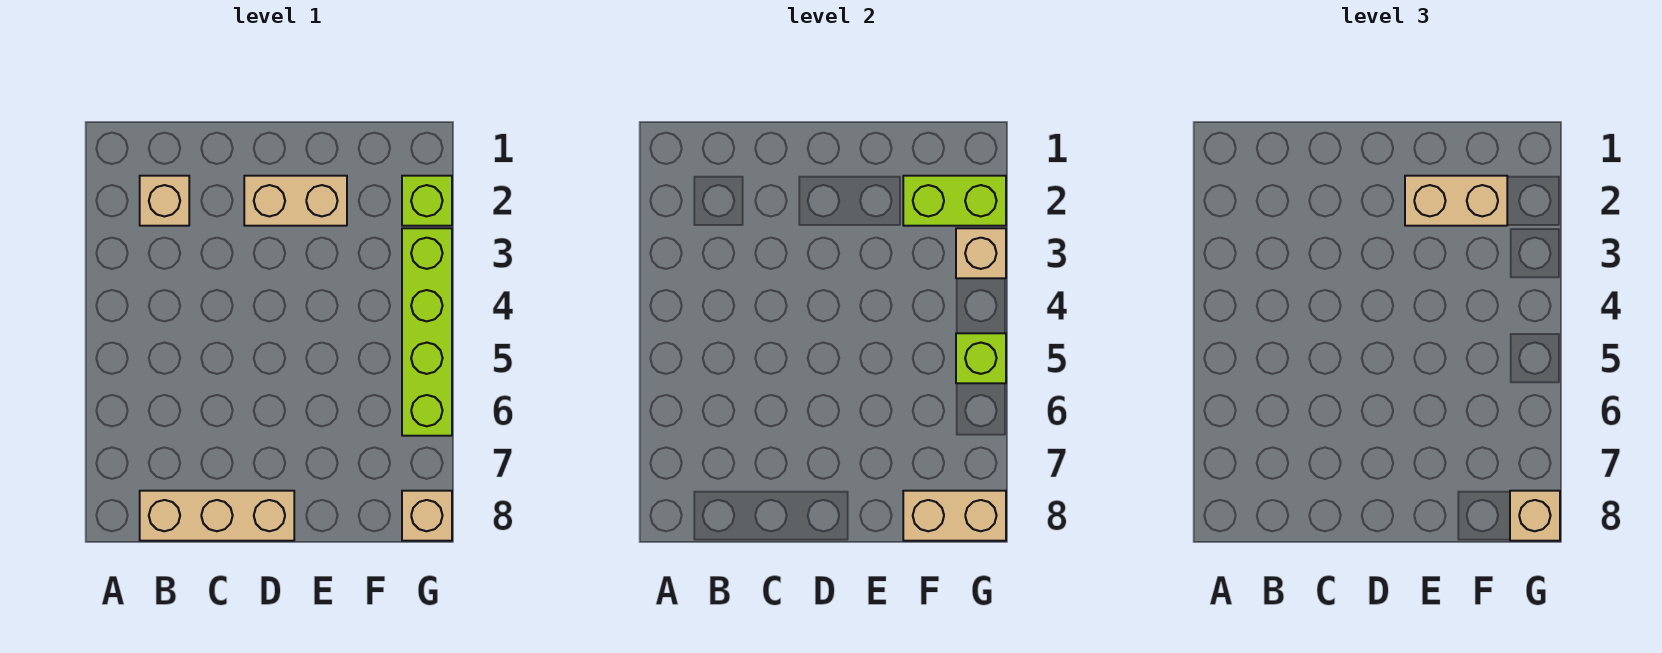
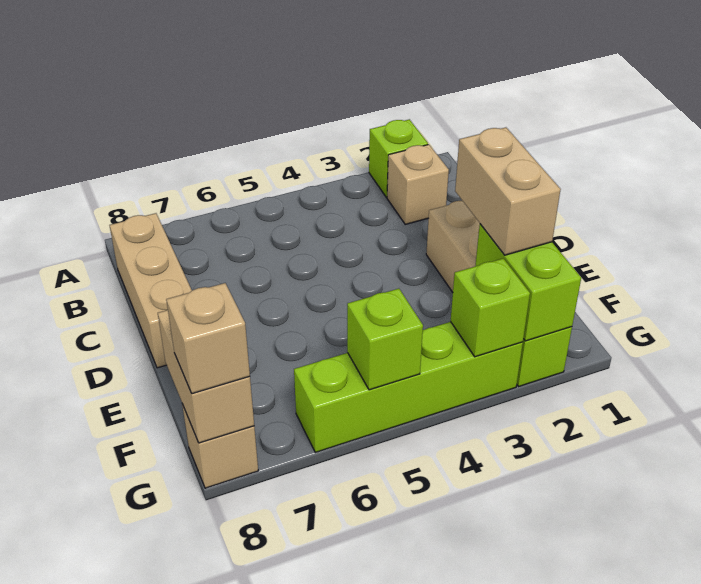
none -> lime brick A2 level 1
tan brick G3 level 2 -> lime brick G3 level 2

